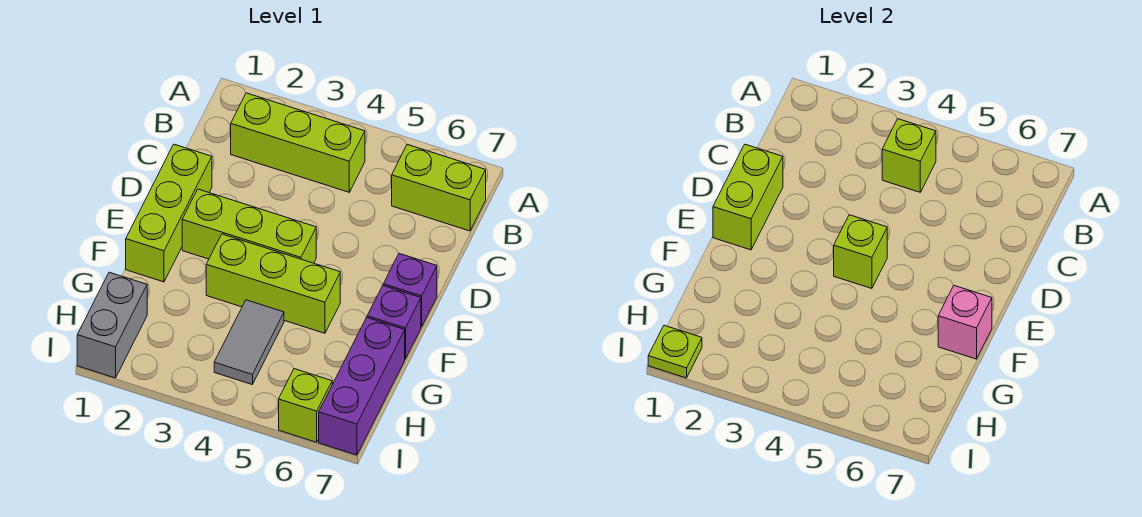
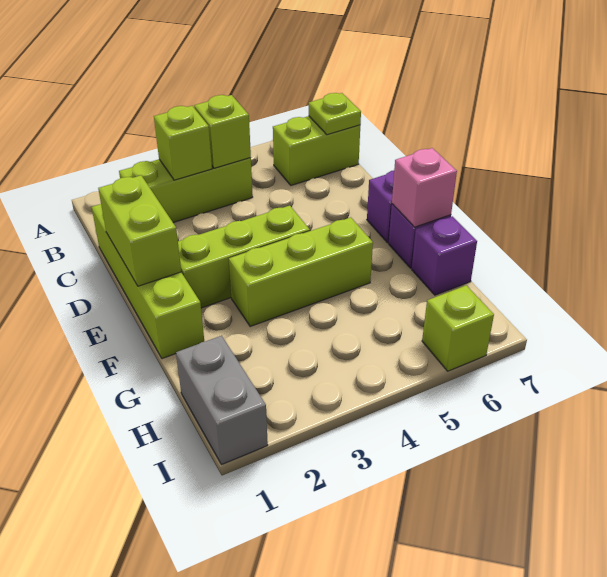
lime brick D1:F1 level 1 -> lime brick C1:F1 level 1
lime brick E4 level 2 -> lime brick B3 level 2
grey tile G4:H4 level 1 -> none
purple brick G7:I7 level 1 -> purple brick G7 level 1
lime plate I1 level 2 -> lime plate B7 level 2

